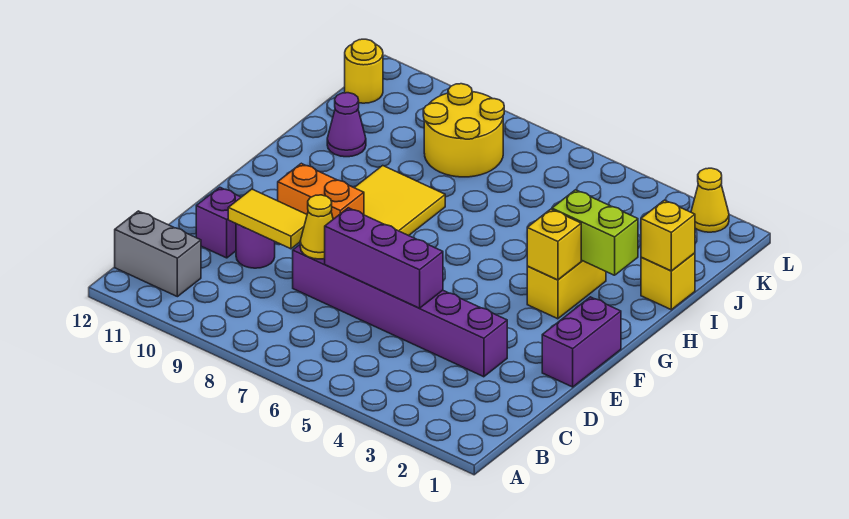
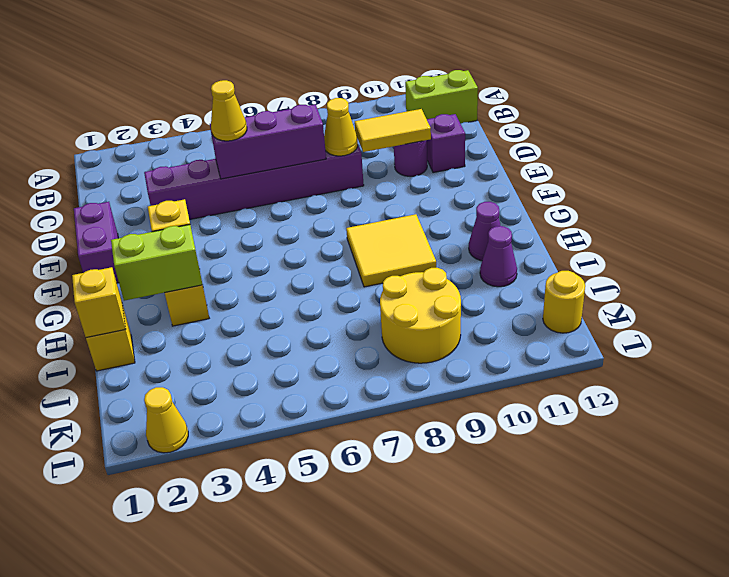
grey brick B11:B12 level 1 -> lime brick B11:B12 level 1
none -> yellow cone D5 level 3
orange brick F9:F10 level 1 -> none
none -> purple cone H11 level 1

